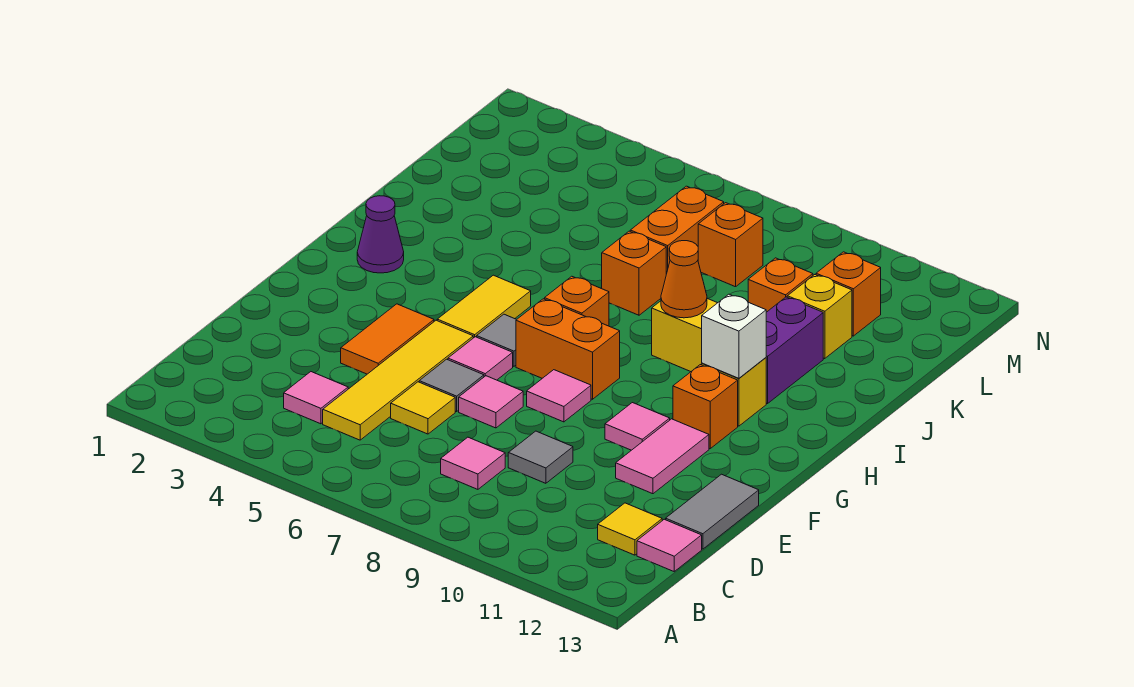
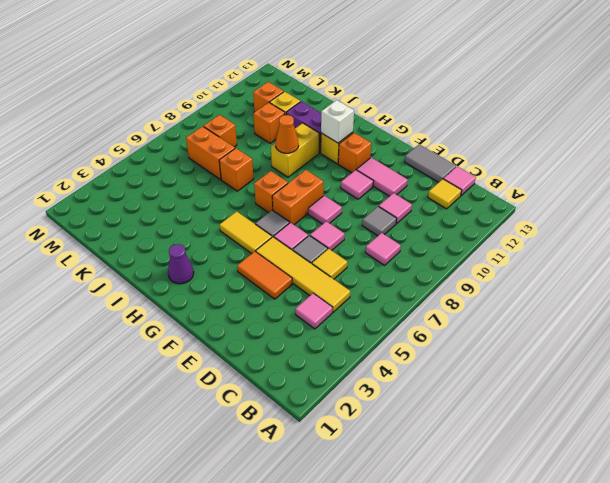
none -> pink tile D10 level 1

